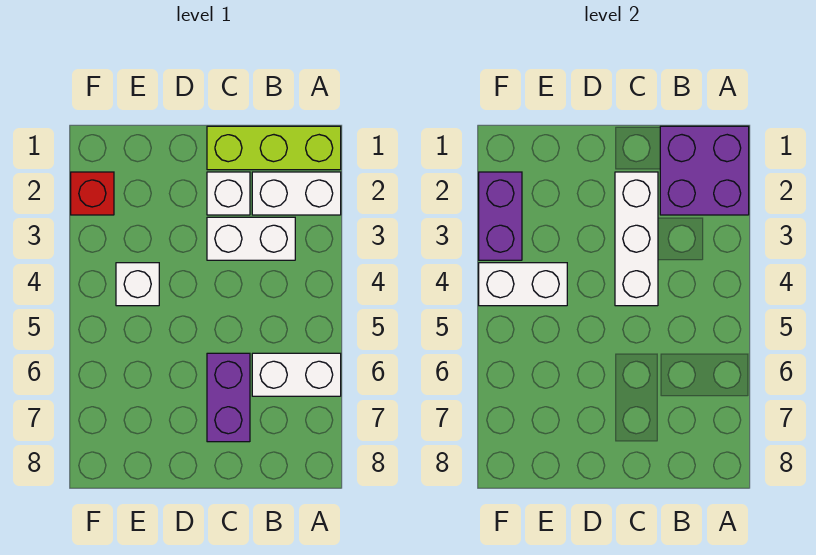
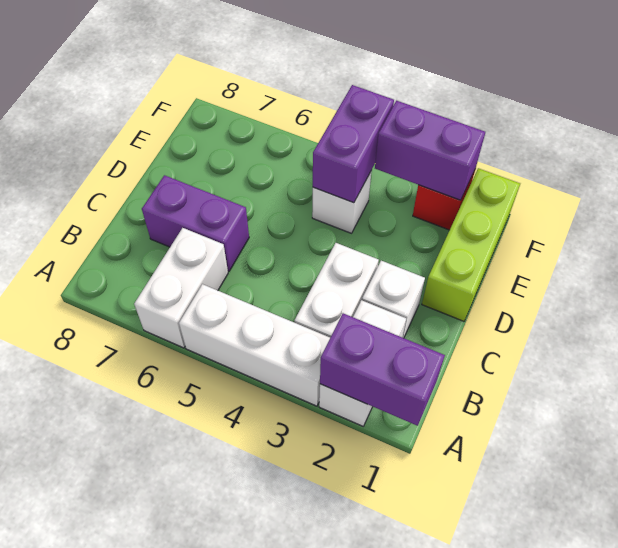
lime brick A1:C1 level 1 -> lime brick D1:F1 level 1
purple brick A1:B2 level 2 -> purple brick A1:A2 level 2
white brick C2:C4 level 2 -> white brick A3:A5 level 1
white brick E4:F4 level 2 -> purple brick E4:F4 level 2

